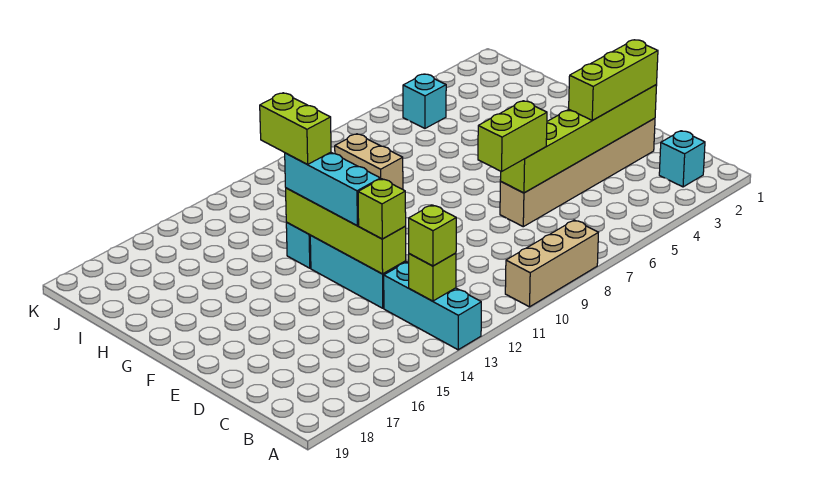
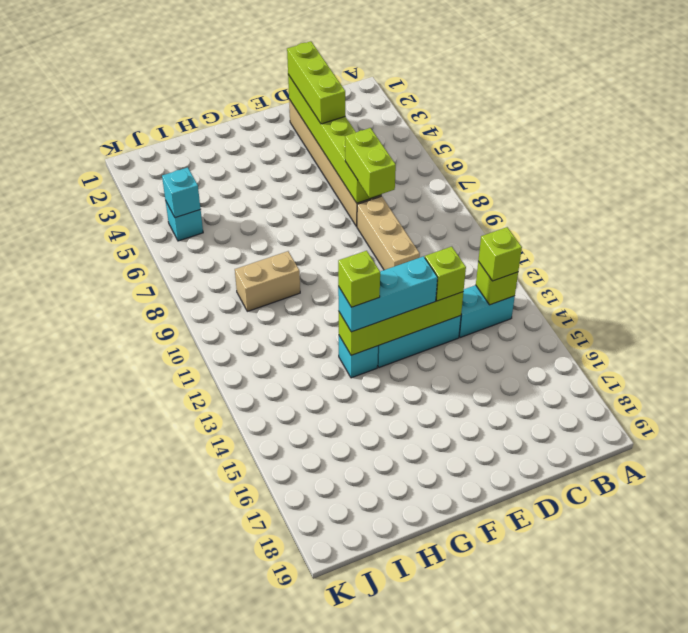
tan brick A8:A10 level 1 -> tan brick D8:D10 level 1
cyan brick A13:C13 level 1 -> cyan brick B13:C13 level 1
cyan brick B2 level 1 -> cyan brick J5 level 2
lime brick G13:H13 level 4 -> lime brick G13 level 4

